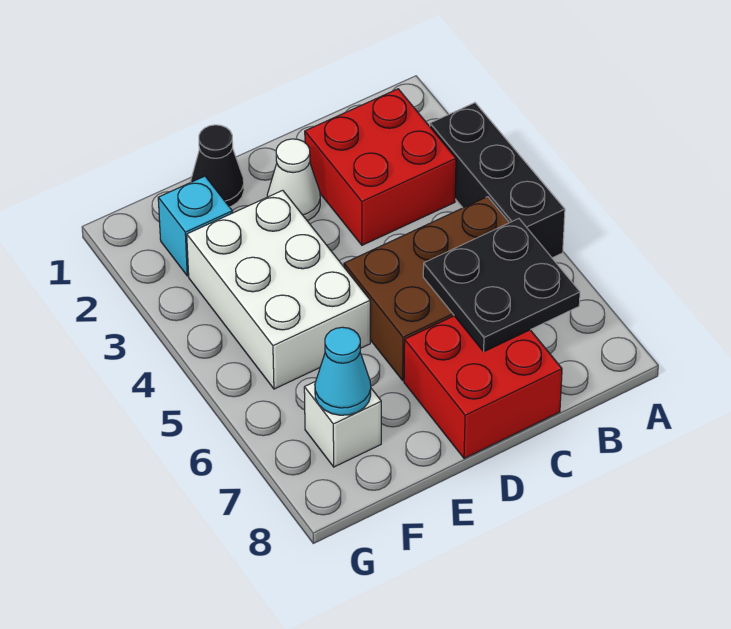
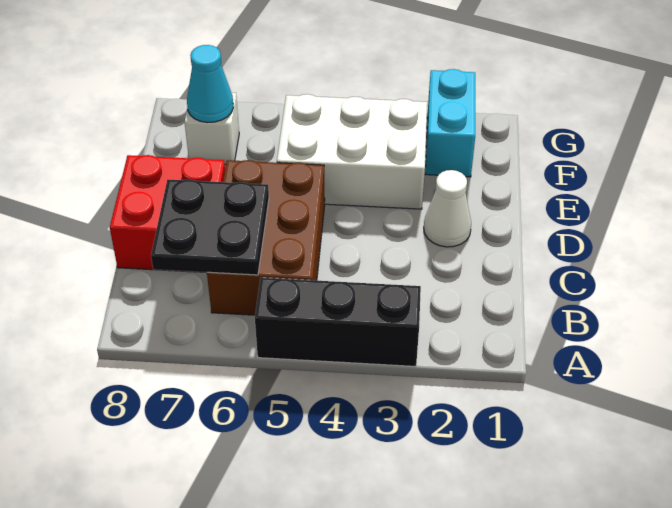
red brick B2:C3 level 1 -> none
black cone E1 level 1 -> none
cyan brick F2 level 1 -> cyan brick F2:G2 level 1

